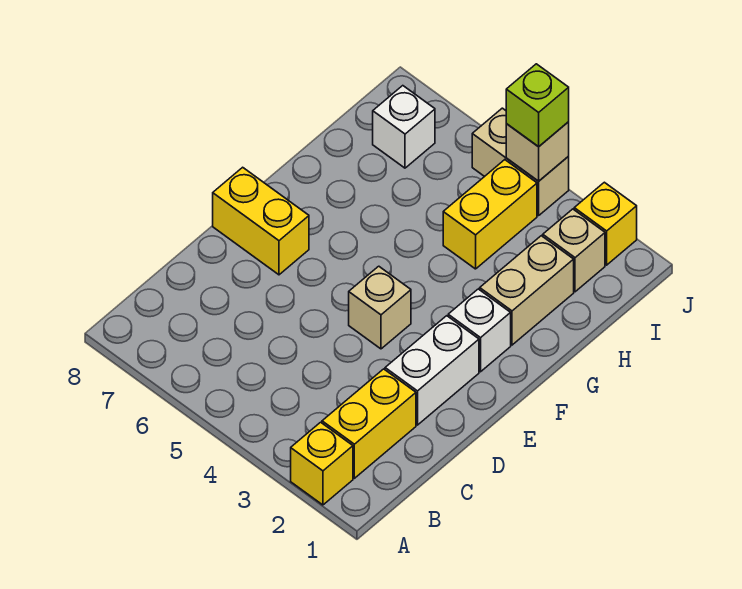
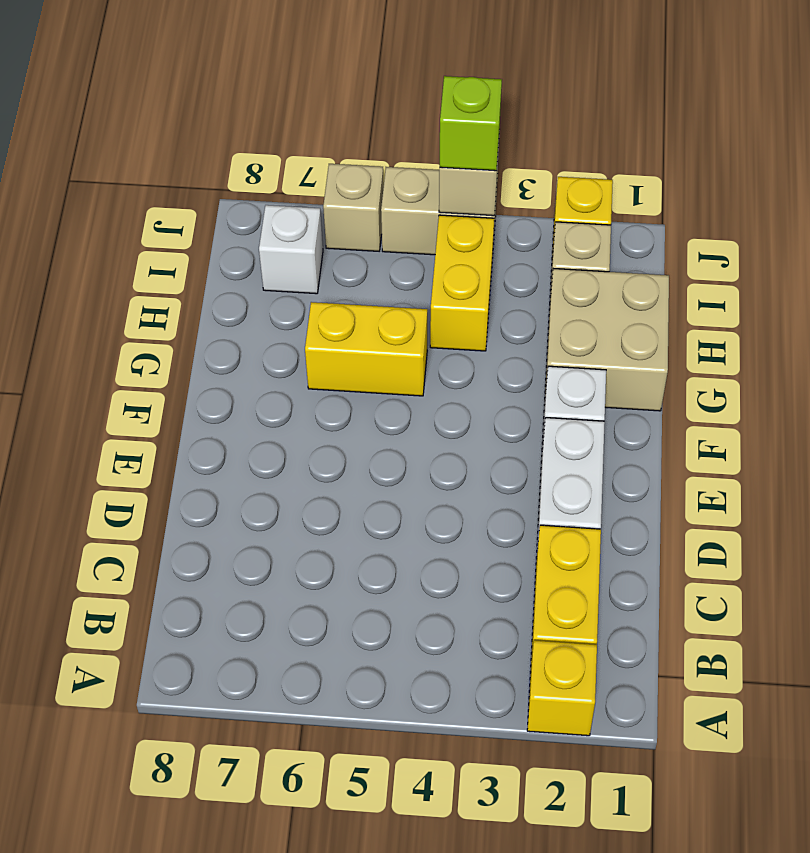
tan brick E4 level 1 -> tan brick J6 level 1
yellow brick E7:E8 level 1 -> yellow brick G5:G6 level 1
tan brick G2:H2 level 1 -> tan brick G1:H2 level 1

